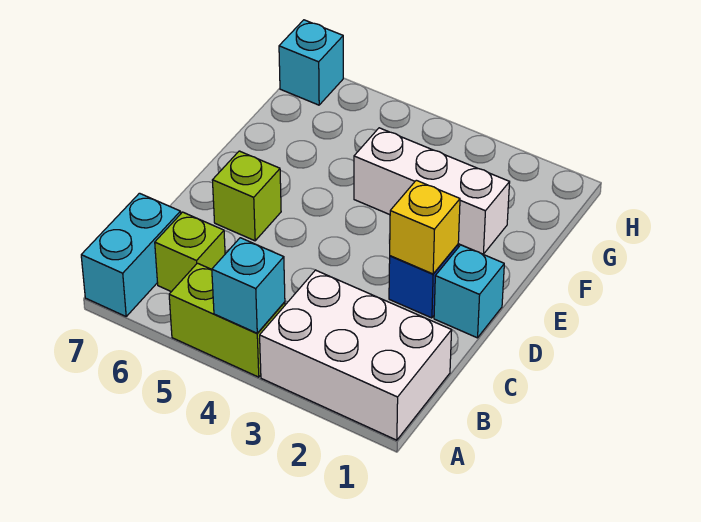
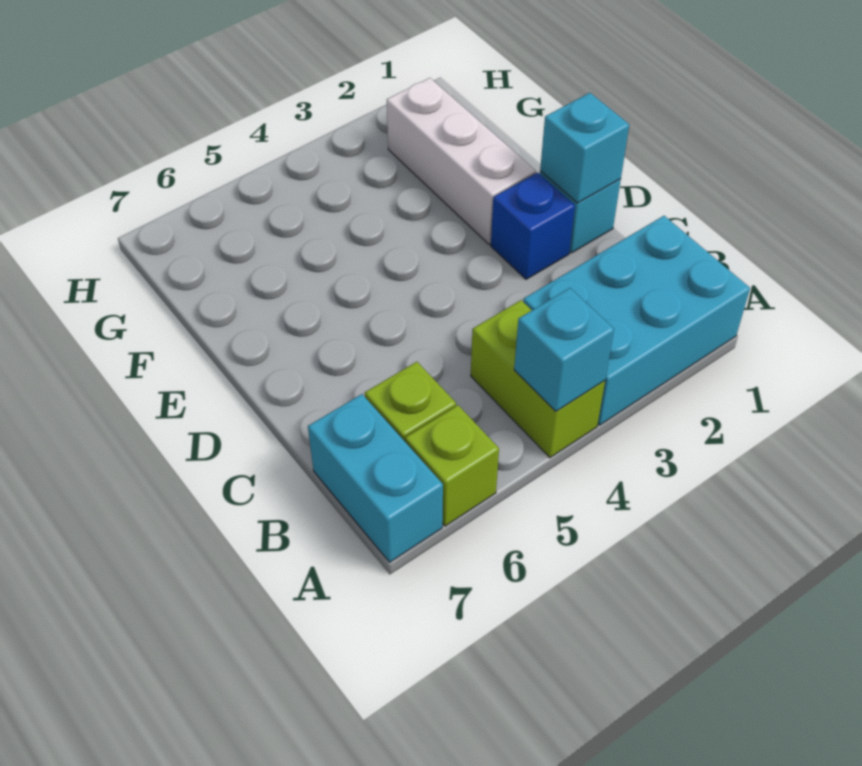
white brick A1:B3 level 1 -> cyan brick A1:B3 level 1
lime brick A4:A5 level 1 -> lime brick A4:B4 level 1
yellow brick D2 level 2 -> none
lime brick D6 level 1 -> lime brick A6 level 1
white brick F2:F4 level 1 -> white brick E2:G2 level 1
cyan brick H7 level 1 -> cyan brick D1 level 2

